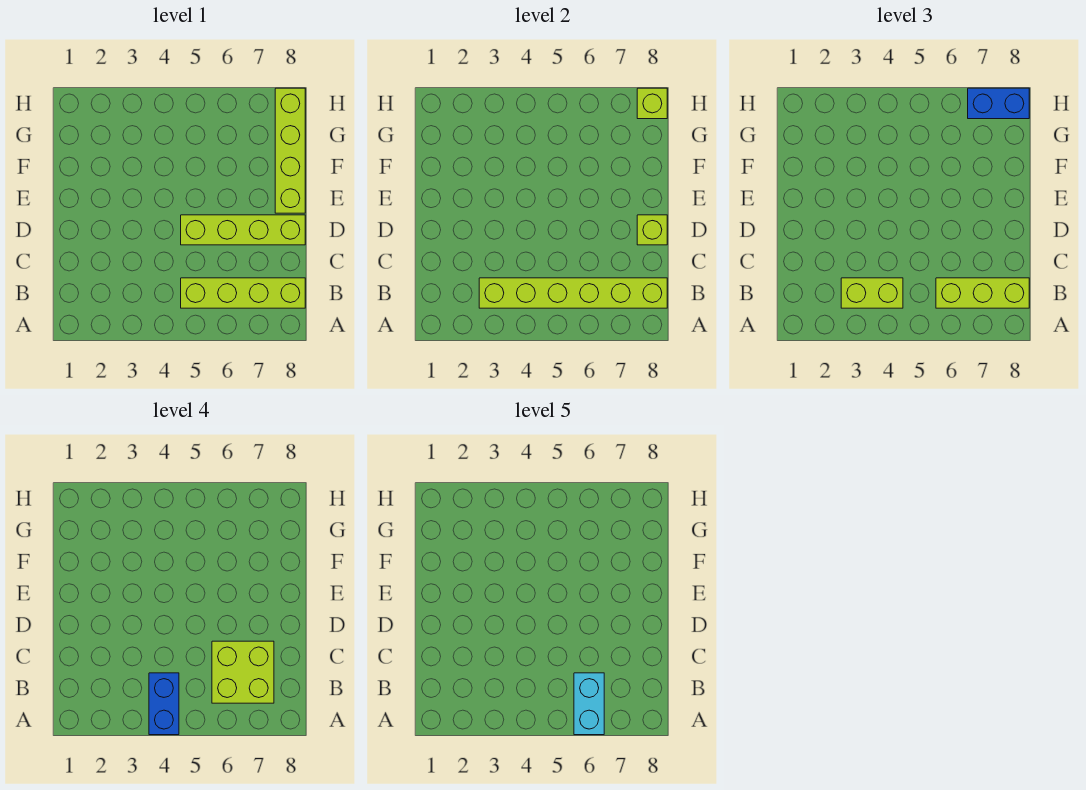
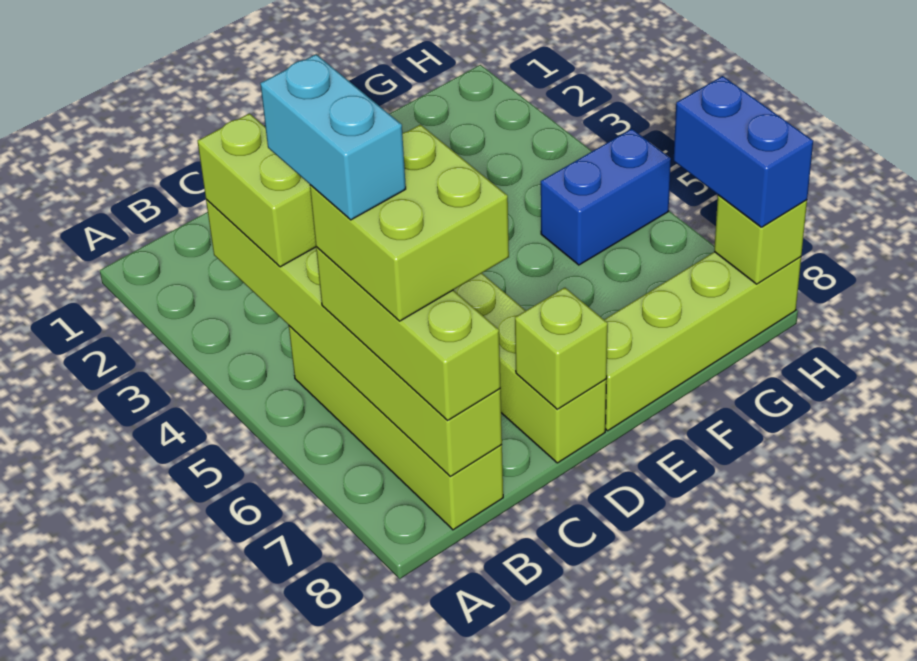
blue brick A4:B4 level 4 -> blue brick G5:H5 level 1
cyan brick A6:B6 level 5 -> cyan brick B5:B6 level 5

